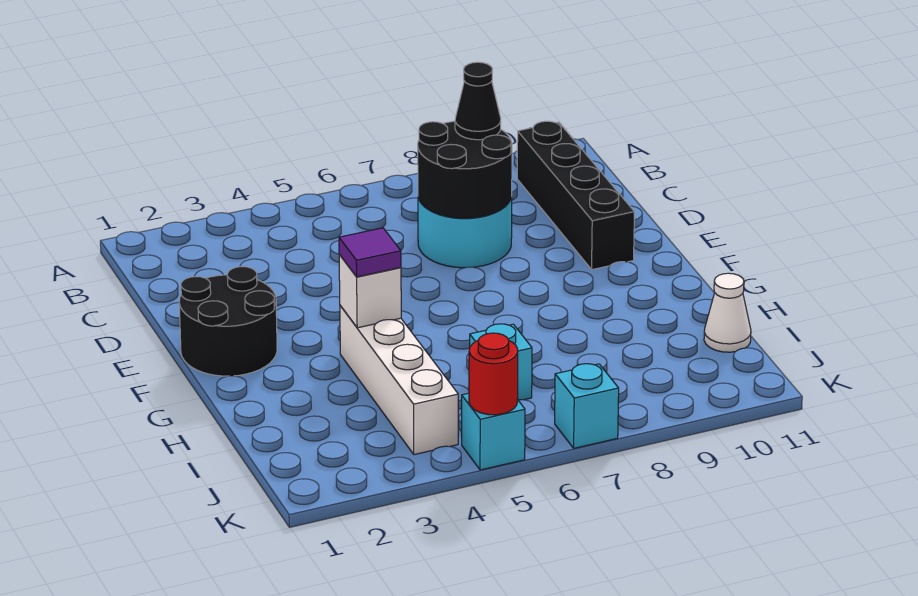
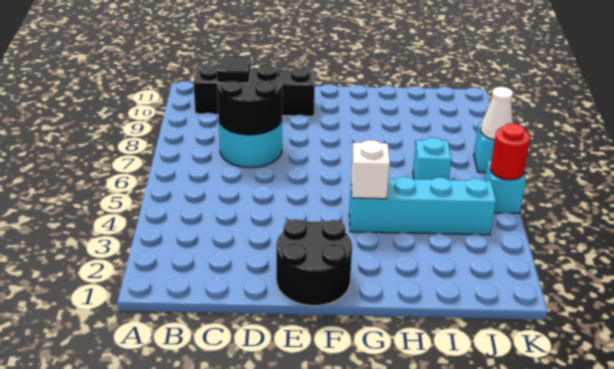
black cone C8 level 3 -> black tile C8 level 3
white brick G4:J4 level 1 -> cyan brick G4:J4 level 1
purple tile G4 level 3 -> none
white cone I11 level 1 -> white cone K7 level 2

